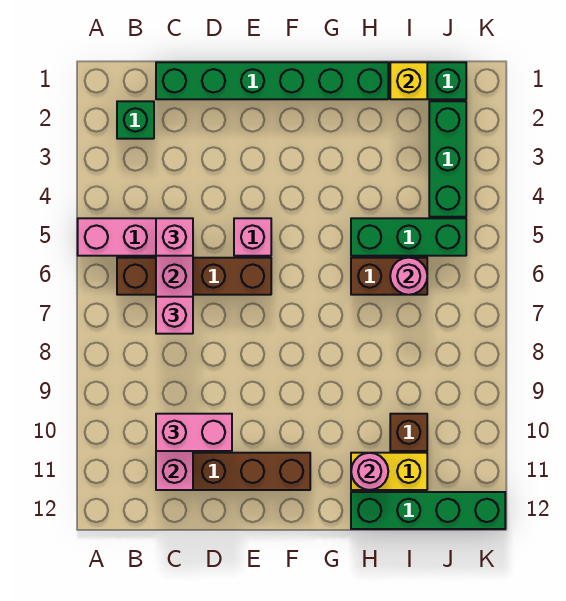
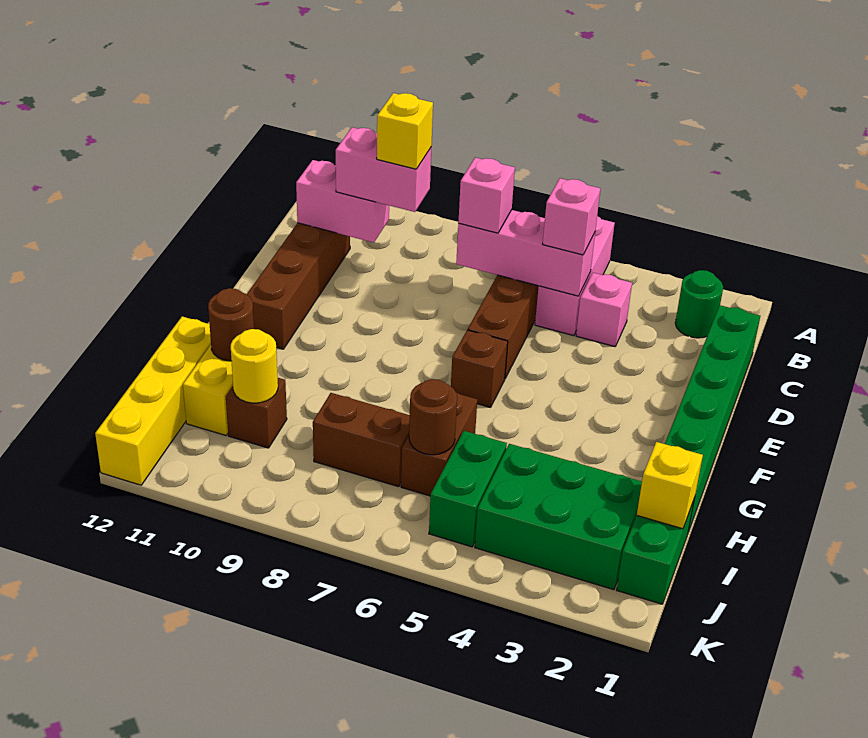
green brick B2 level 1 -> green round brick B2 level 1
none -> yellow brick C9 level 4
pink brick C10:D10 level 3 -> pink brick C9:C10 level 3
pink brick E5 level 1 -> pink brick C4 level 1
none -> brown brick F6 level 1
green brick H5:J5 level 1 -> green brick I5:J5 level 1
pink round brick H11 level 2 -> brown round brick H11 level 2
green brick H12:K12 level 1 -> yellow brick H12:K12 level 1
pink round brick I6 level 2 -> brown round brick I6 level 2
none -> brown brick I7:I8 level 1
none -> yellow round brick I10 level 2
green brick J2:J4 level 1 -> green brick I2:J4 level 1

